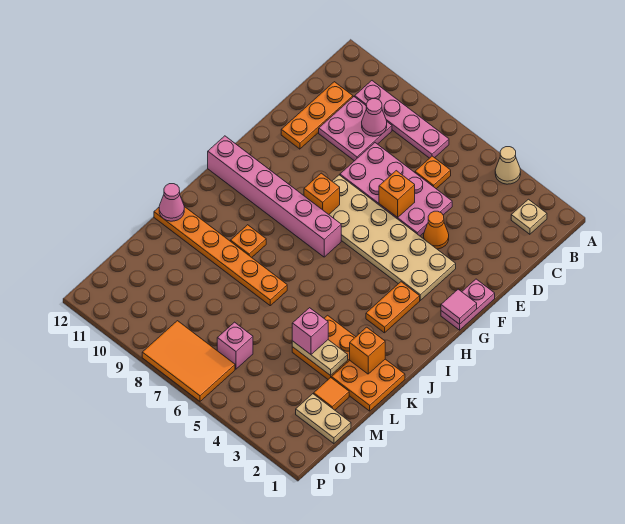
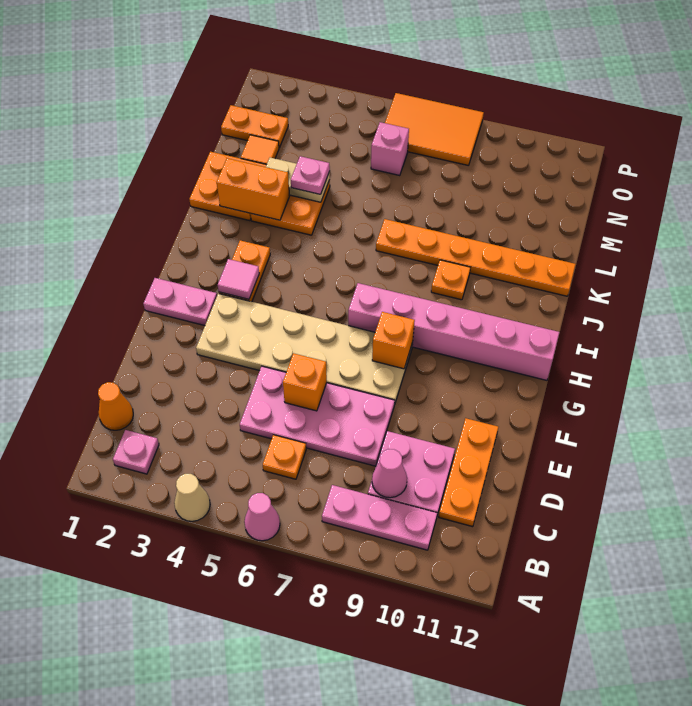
tan plate B2 level 1 -> pink plate B2 level 1
pink plate B7:B10 level 1 -> pink plate B8:B10 level 1
orange cone E4 level 1 -> orange cone C1 level 1
pink plate F1:G1 level 1 -> pink plate G1:G2 level 1
pink tile G1 level 2 -> pink tile H3 level 2
orange brick K2 level 2 -> orange brick K2:K3 level 2
pink cone K12 level 2 -> pink cone A6 level 1
pink brick L4 level 3 -> pink plate L4 level 3
tan plate N1:N2 level 1 -> orange plate N1:N2 level 1

